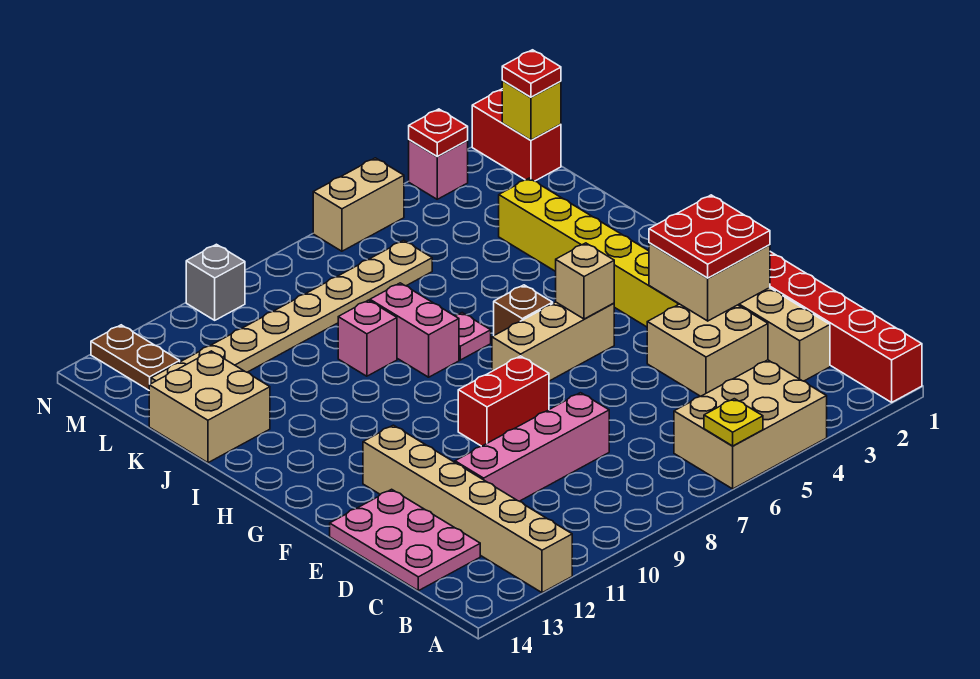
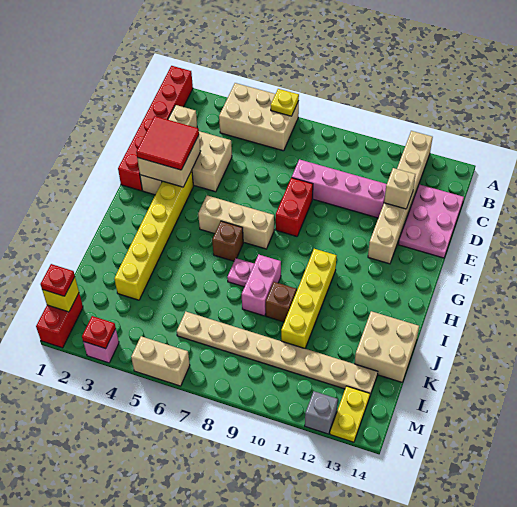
red plate E2:F3 level 3 -> red tile E2:F3 level 3
red brick F8:F9 level 1 -> red brick E8:F8 level 1
tan brick G5 level 2 -> tan brick D12 level 2
none -> yellow brick H10:K10 level 1
pink brick J9 level 1 -> brown brick J9 level 1
brown plate M13:N13 level 1 -> yellow plate M13:N13 level 1
grey brick N10 level 1 -> grey brick N12 level 1

